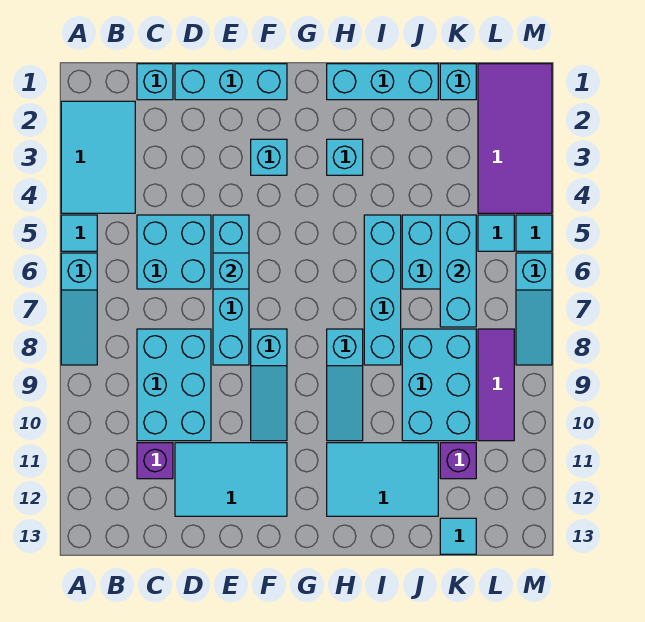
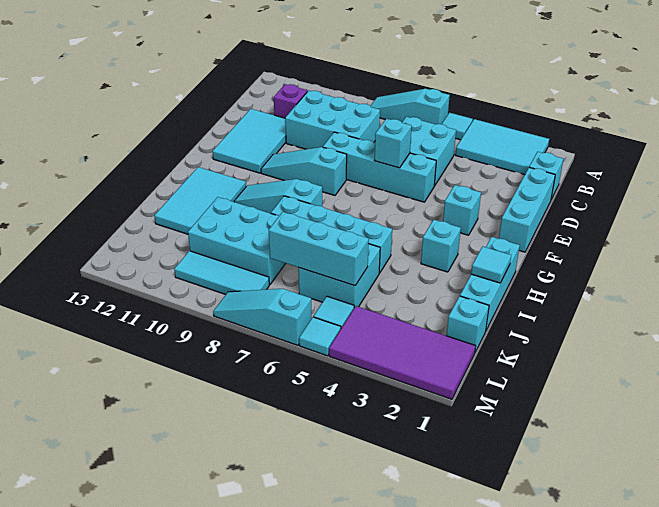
purple brick K11 level 1 -> none
cyan tile K13 level 1 -> cyan tile I1 level 2
purple tile L8:L10 level 1 -> cyan tile L8:L10 level 1

